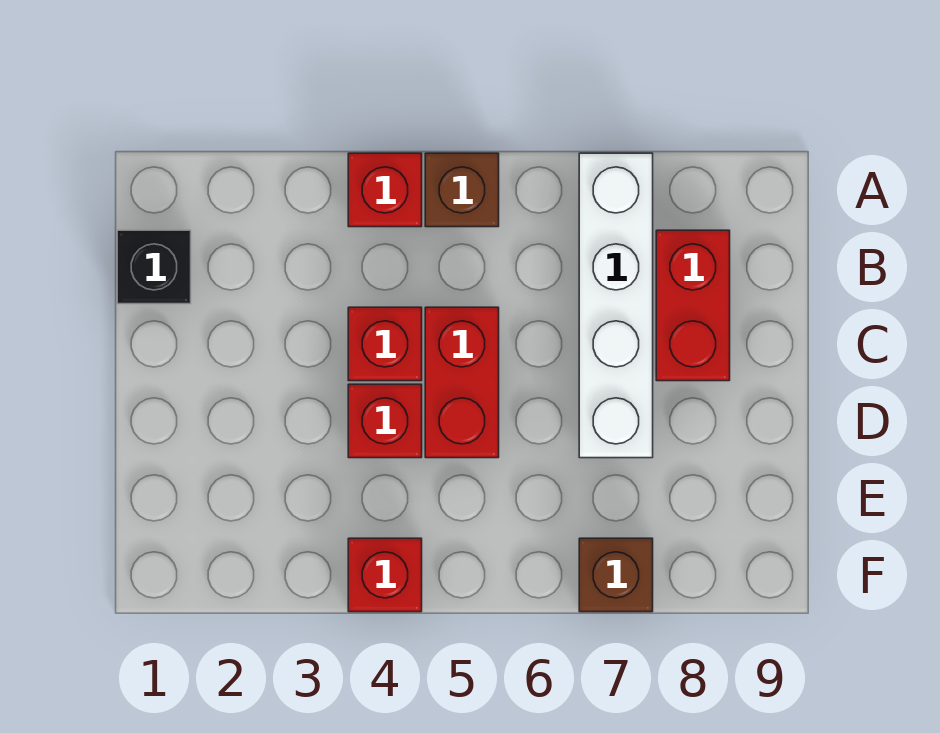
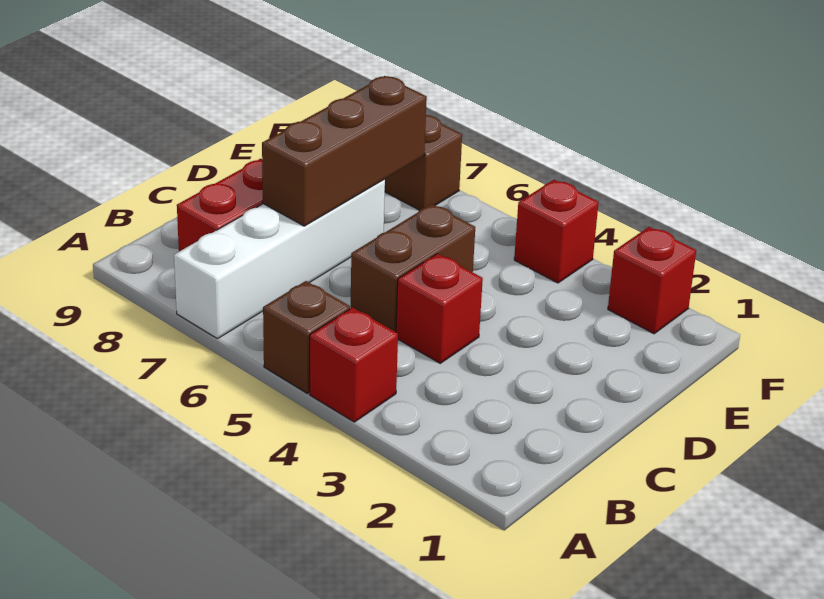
black brick B1 level 1 -> none
red brick C5:D5 level 1 -> brown brick C5:D5 level 1
none -> brown brick C7:E7 level 2
red brick D4 level 1 -> red brick F2 level 1

